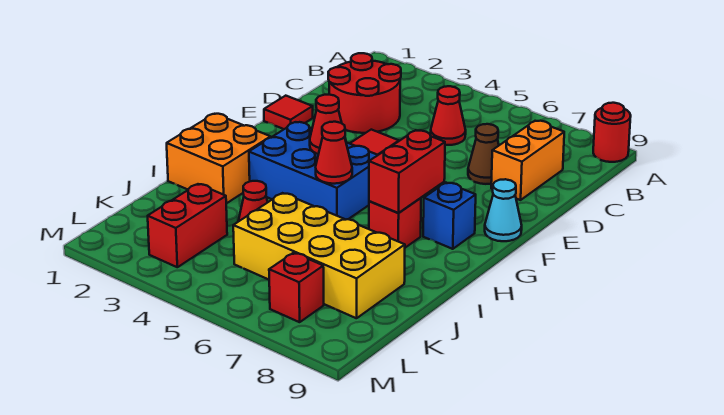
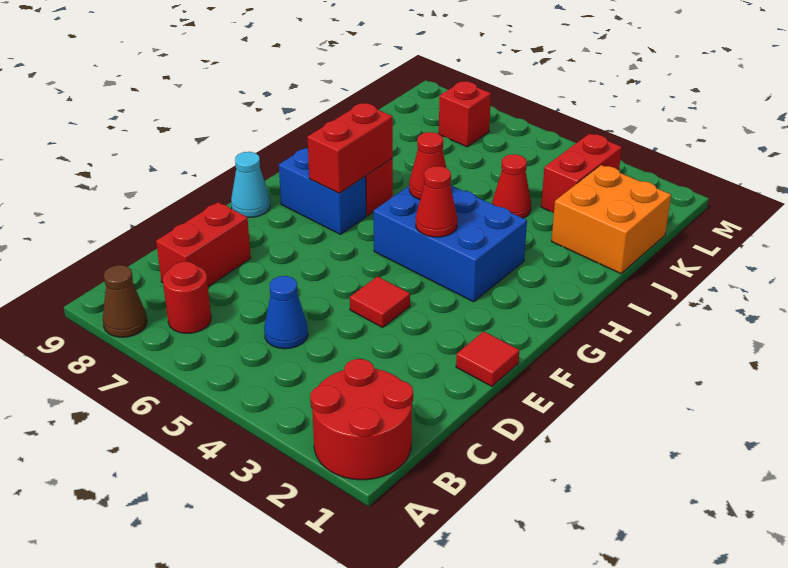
red round brick A9 level 1 -> red round brick B7 level 1
red round brick C2:D3 level 1 -> red round brick A1:B2 level 1
red cone C5 level 1 -> blue cone C5 level 1
orange brick C8:D8 level 1 -> red brick C8:D8 level 1
brown cone D7 level 1 -> brown cone A8 level 1
blue brick G8 level 1 -> blue brick G7:G8 level 1
orange brick H1:I2 level 1 -> orange brick J1:K2 level 1
yellow brick J5:K8 level 1 -> none

